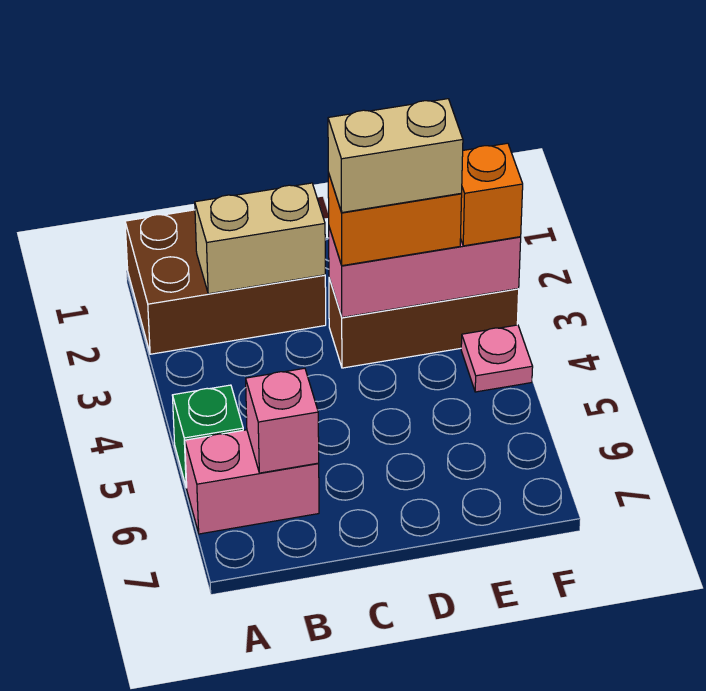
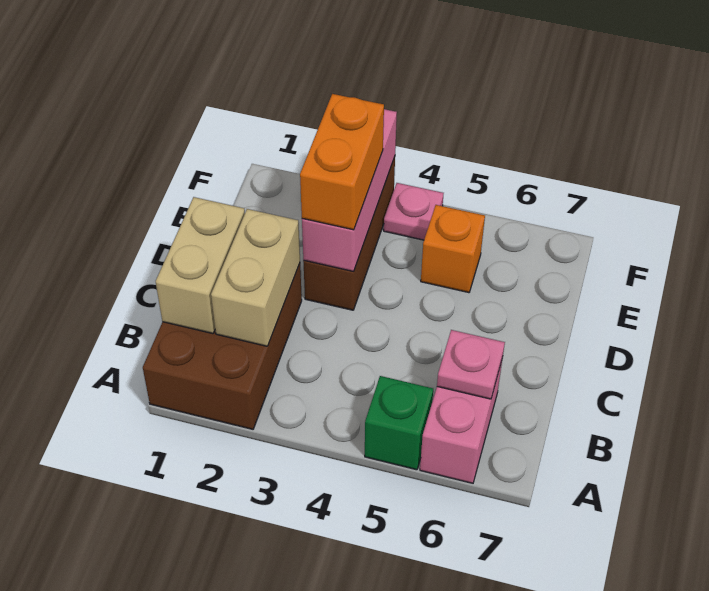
pink brick B6 level 2 -> pink plate B6 level 2
tan brick D3:E3 level 4 -> tan brick B1:C1 level 2
orange brick F3 level 3 -> orange brick E5 level 1

